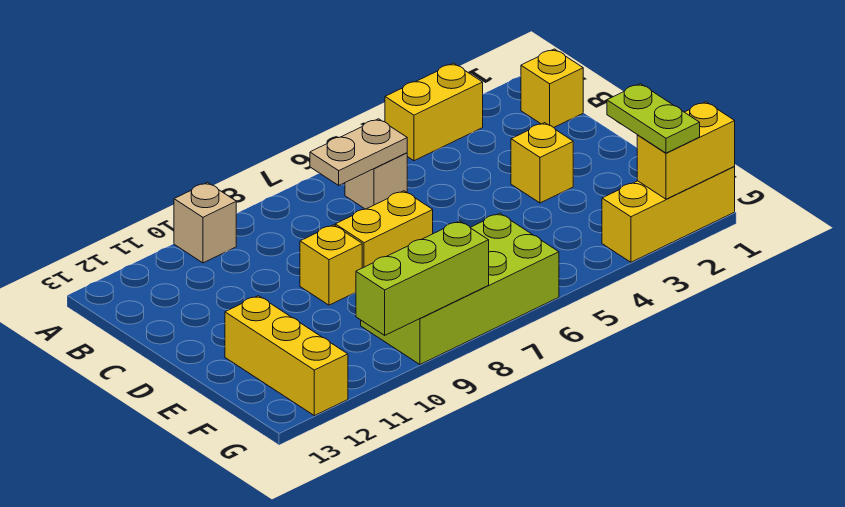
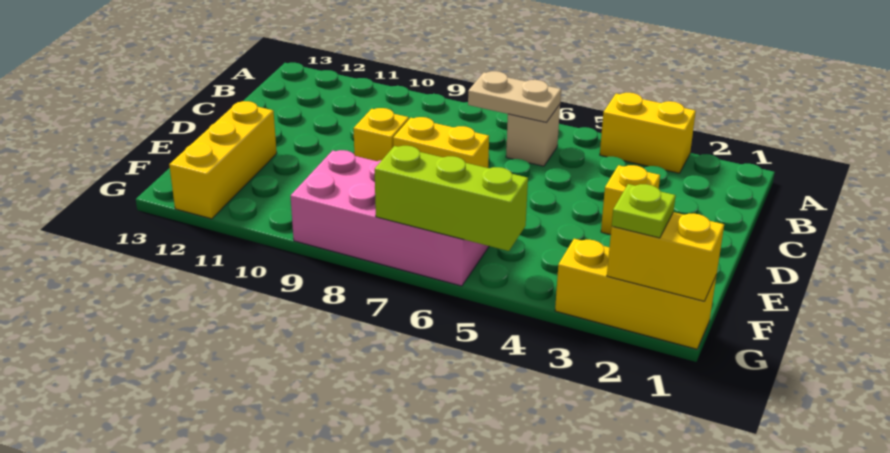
tan brick A10 level 1 -> none
yellow brick B1 level 1 -> none
lime plate F2:G2 level 3 -> lime plate G2 level 3
lime brick F6:G9 level 1 -> pink brick F6:G9 level 1
lime brick G8:G10 level 2 -> lime brick G5:G7 level 2

